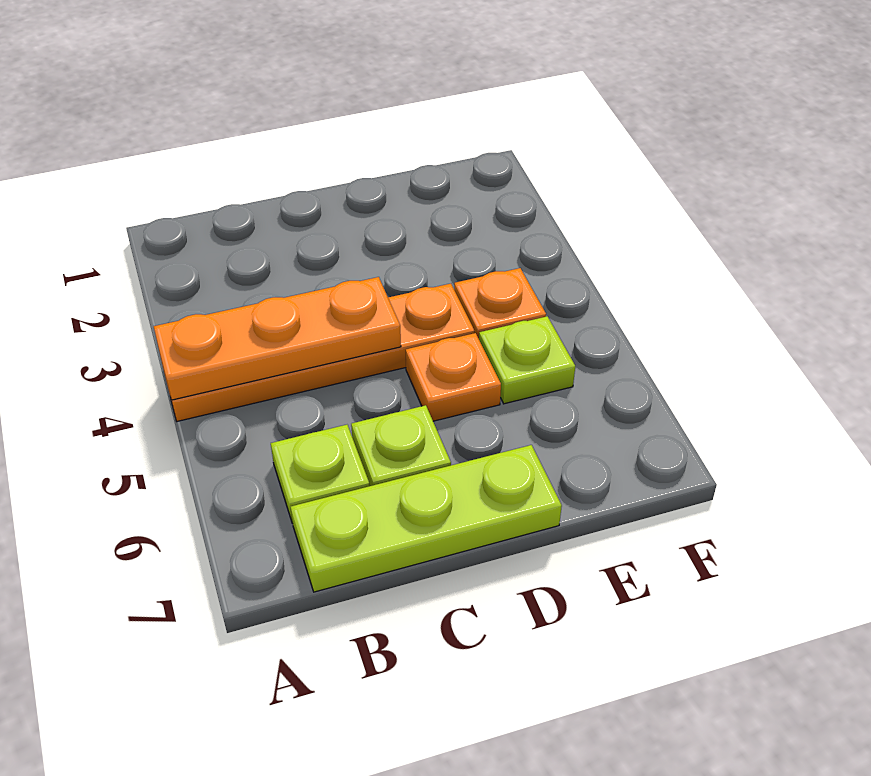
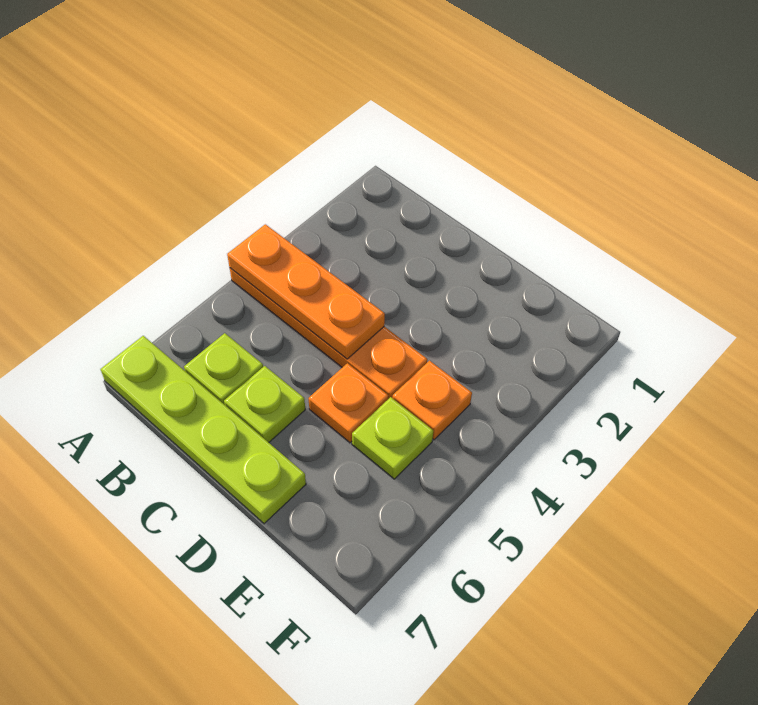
lime plate B7:D7 level 1 -> lime plate A7:D7 level 1

